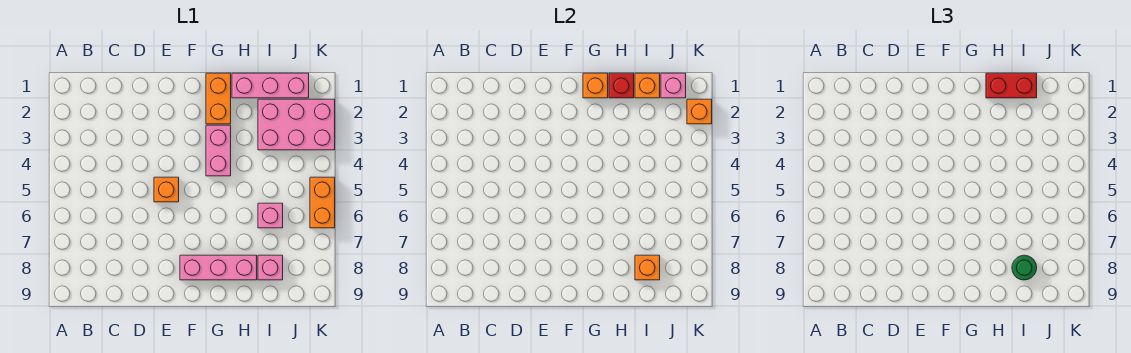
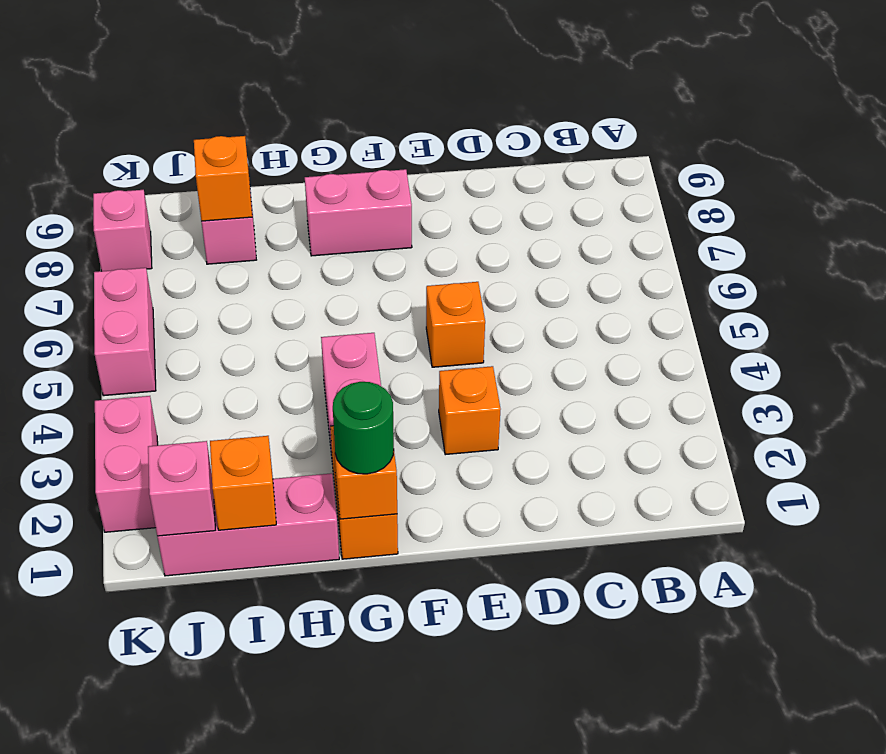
pink brick F8:H8 level 1 -> pink brick F8:G8 level 1
red brick H1 level 2 -> none
red brick H1:I1 level 3 -> none
pink brick I2:K3 level 1 -> pink brick K2:K3 level 1
pink brick I6 level 1 -> pink brick K8 level 1
green round brick I8 level 3 -> green round brick G1 level 3
orange brick K2 level 2 -> orange brick E3 level 1
orange brick K5:K6 level 1 -> pink brick K5:K6 level 1

